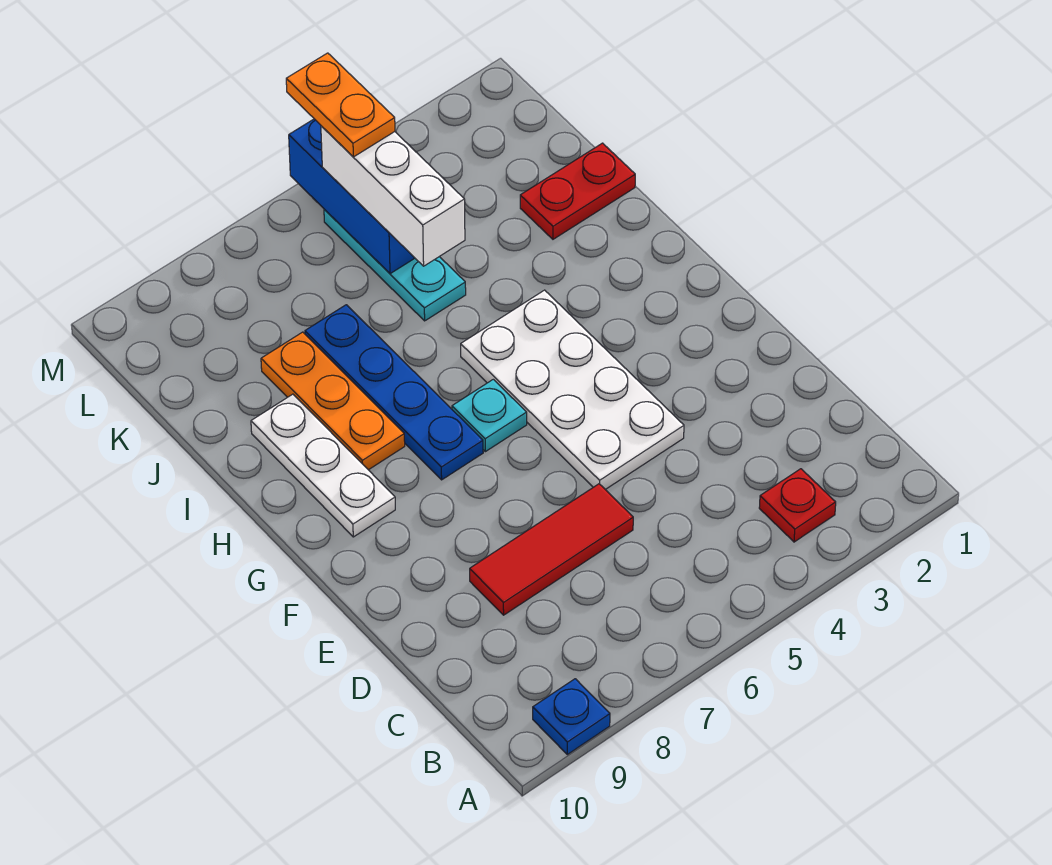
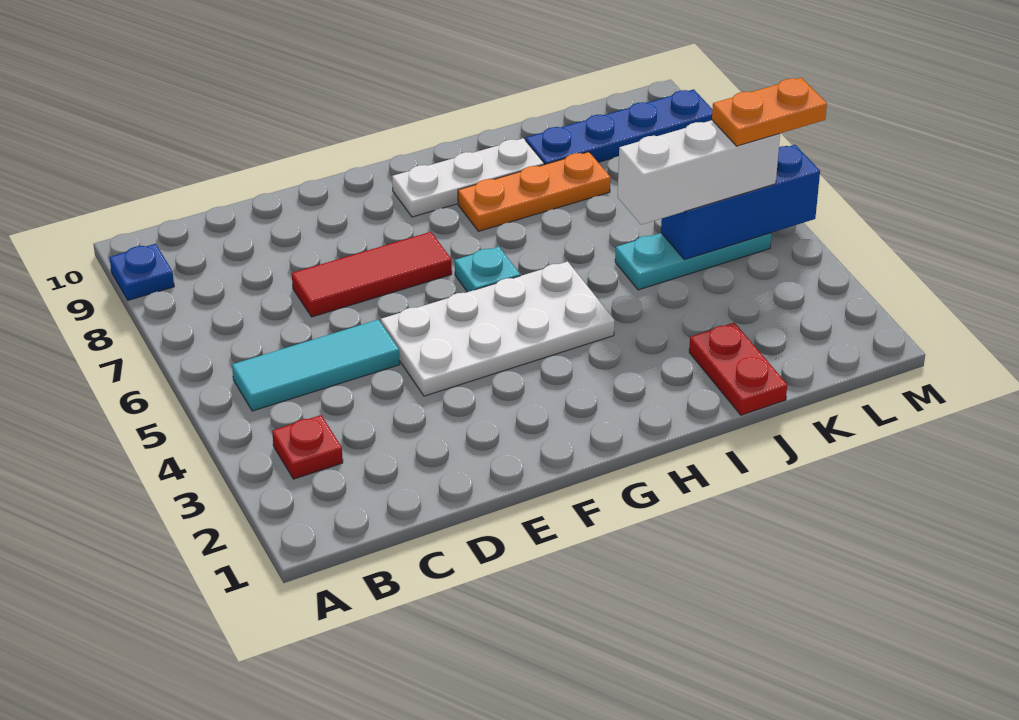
none -> cyan tile B5:D5 level 1
red tile D6:D8 level 1 -> red tile D7:F7 level 1
blue plate G7:J7 level 1 -> blue plate J9:M9 level 1

